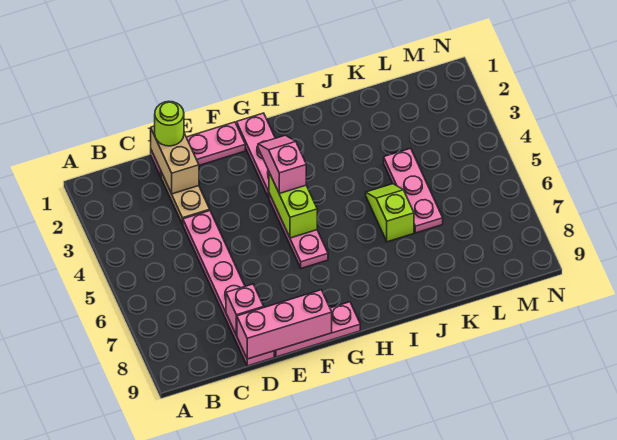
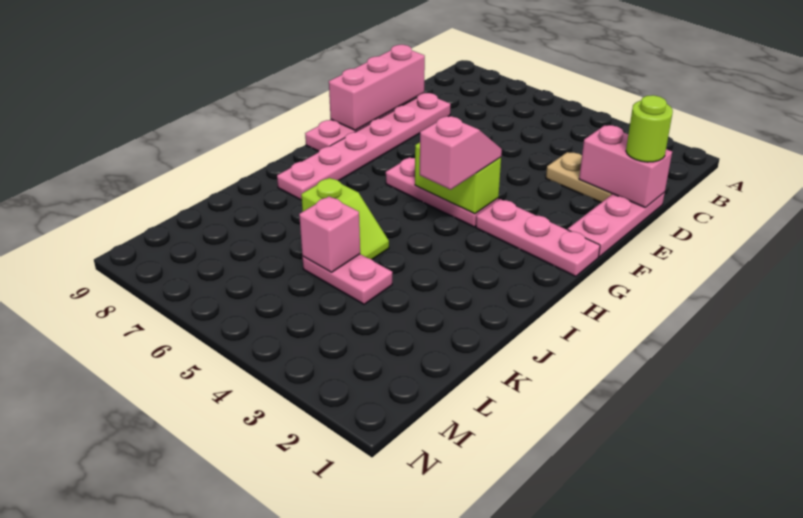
tan brick D1:D2 level 2 -> pink brick D1:D2 level 2
pink plate D4:D9 level 1 -> pink plate D8:I8 level 1
pink brick D8 level 2 -> pink brick K5 level 2
pink slope G3:G4 level 3 top 4 -> pink slope G4:H4 level 3 top H
pink plate K4:K6 level 1 -> pink plate K4:K5 level 1

